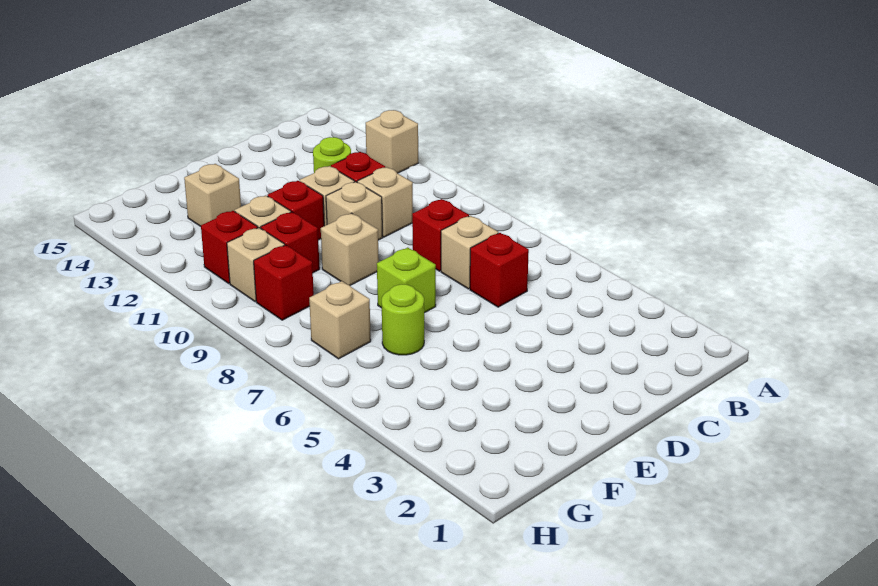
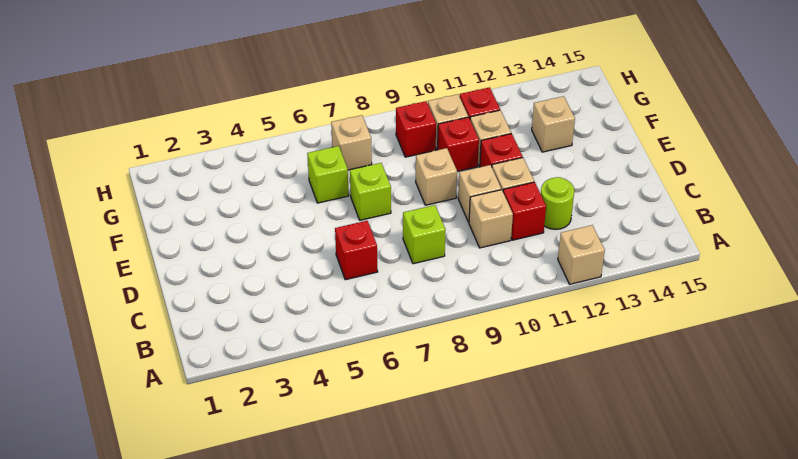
tan brick C7 level 1 -> none
red brick C8 level 1 -> lime brick C8 level 1
lime round brick F6 level 1 -> lime brick F6 level 1

